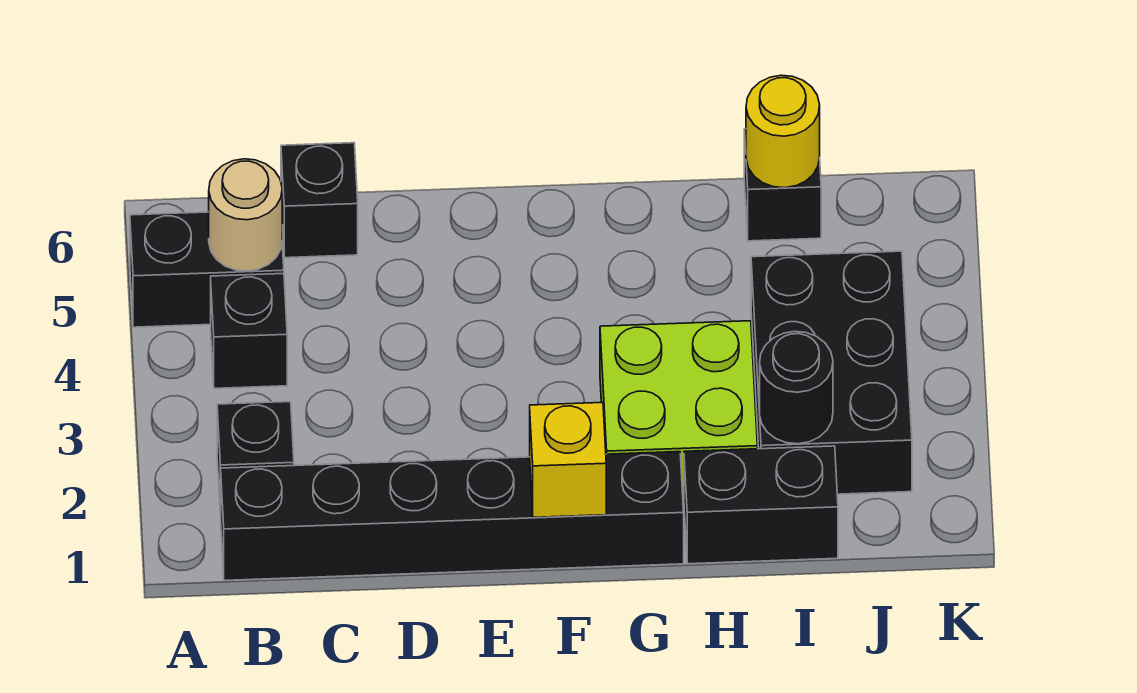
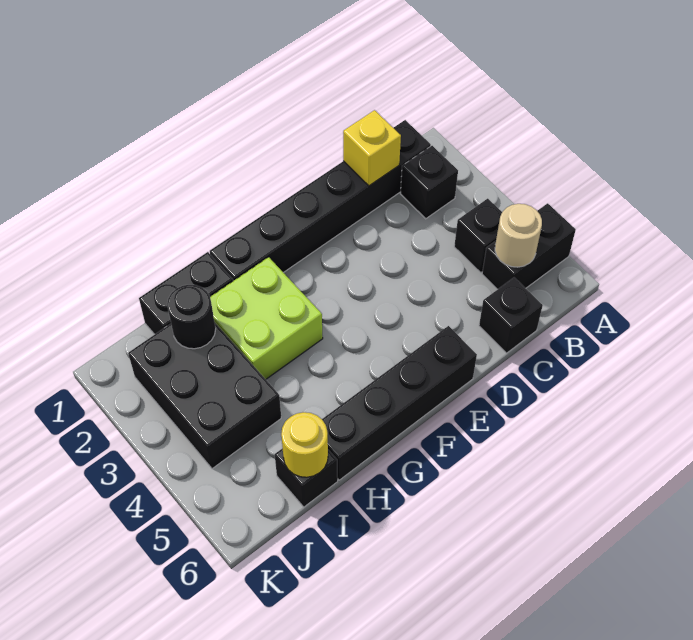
none -> black brick E6:H6 level 1
yellow brick F1 level 2 -> yellow brick C1 level 2

